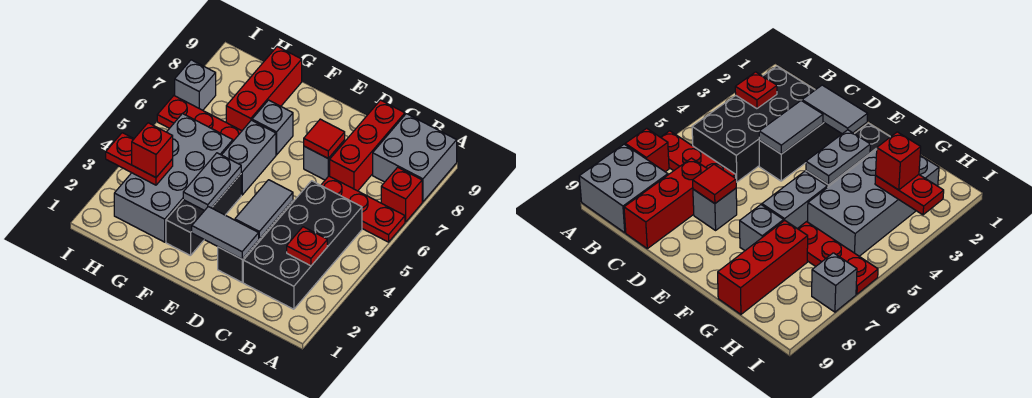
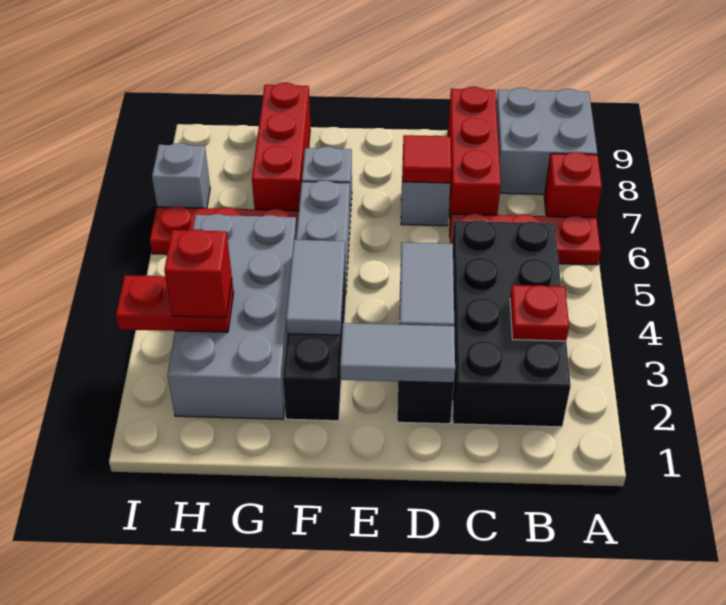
grey plate F3:F4 level 2 -> grey tile F3:F4 level 2

